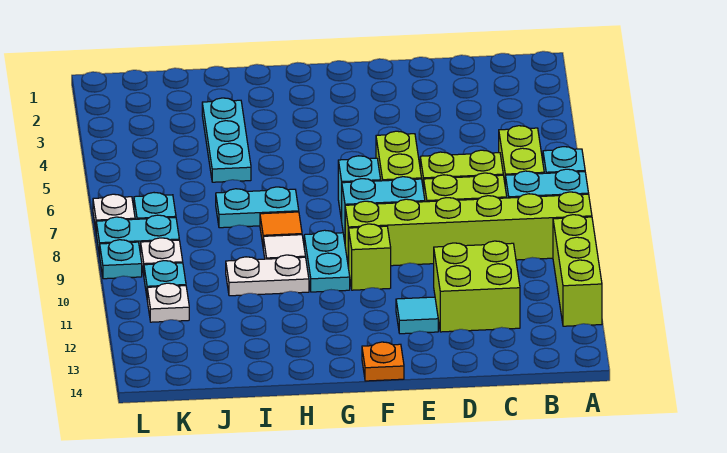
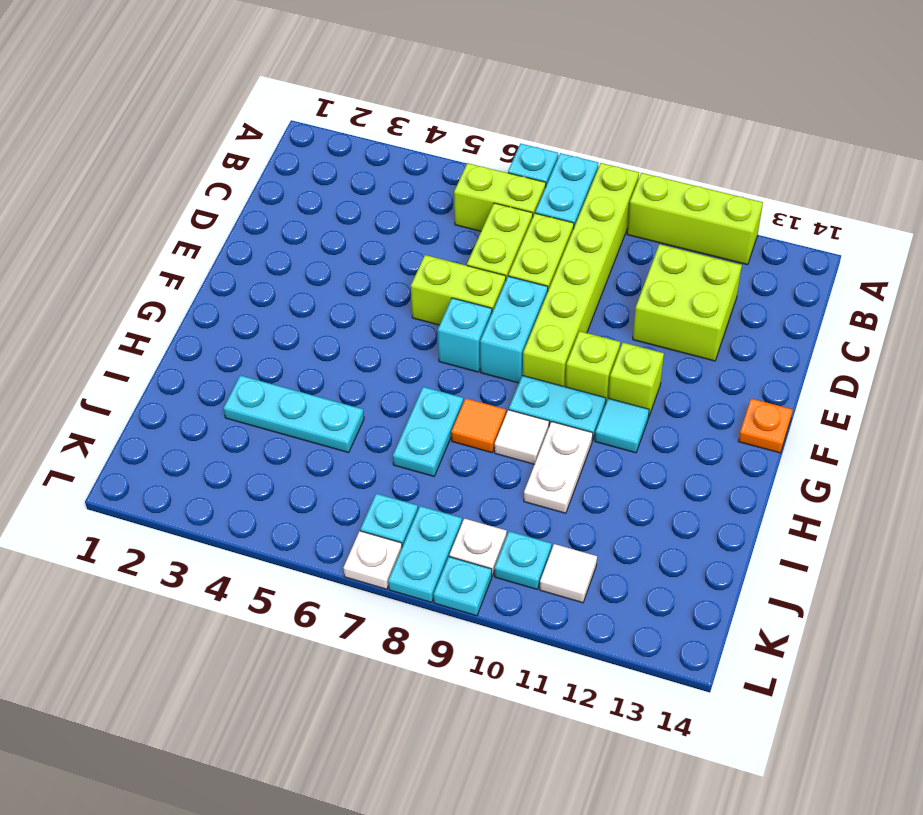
cyan tile E12 level 1 -> cyan tile G11 level 1
none -> lime brick F11 level 1
white plate K11 level 1 -> white tile K11 level 1

